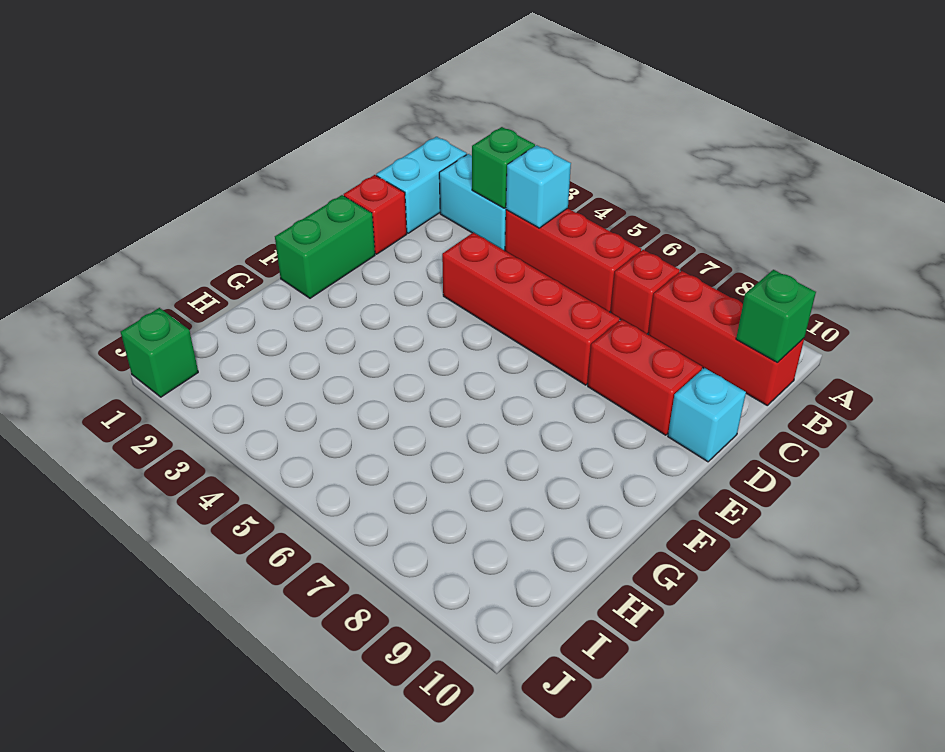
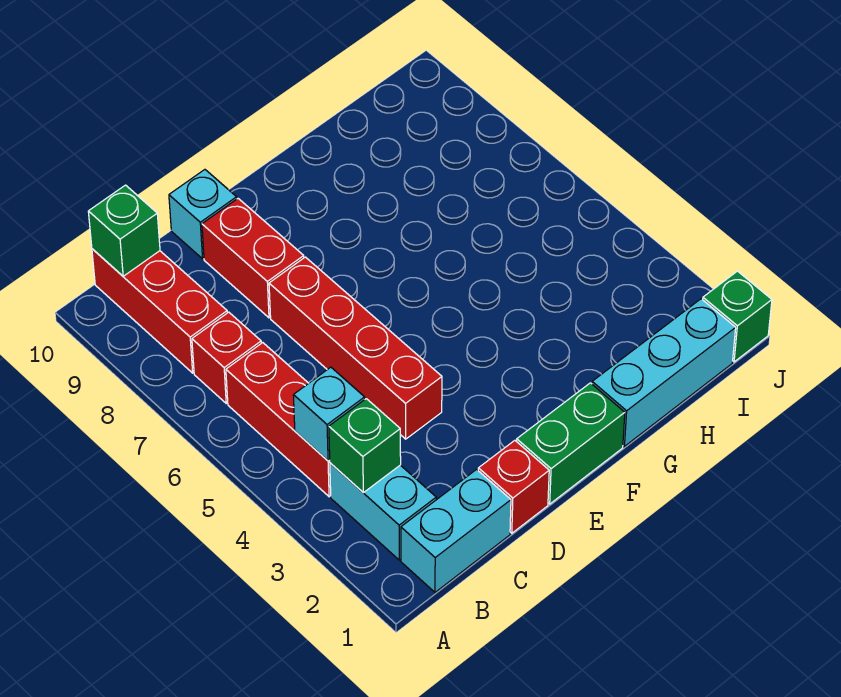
none -> cyan brick G1:I1 level 1

